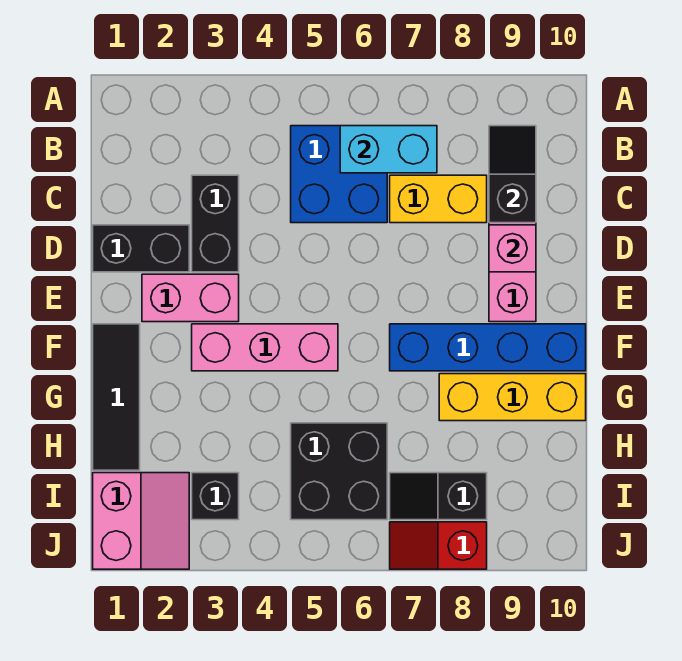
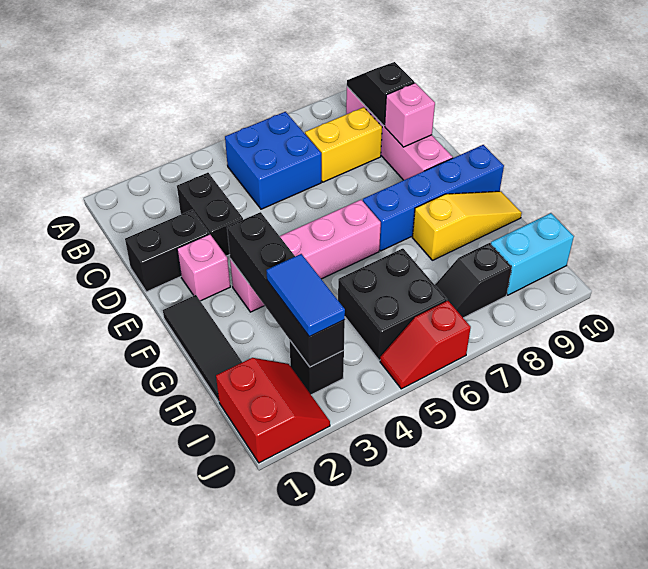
cyan brick B6:B7 level 2 -> cyan brick I9:I10 level 1
pink brick E2:E3 level 1 -> pink brick E2 level 1
pink brick F3:F5 level 1 -> pink brick F3:F6 level 1
none -> black brick F3:I3 level 2
yellow brick G8:G10 level 1 -> yellow slope G8:G10 level 1 top 8
none -> blue tile H3:I3 level 3
pink slope I1:J2 level 1 top 1 -> red slope I1:J2 level 1 top 1
red slope J7:J8 level 1 top 8 -> red slope J5:J6 level 1 top 6

